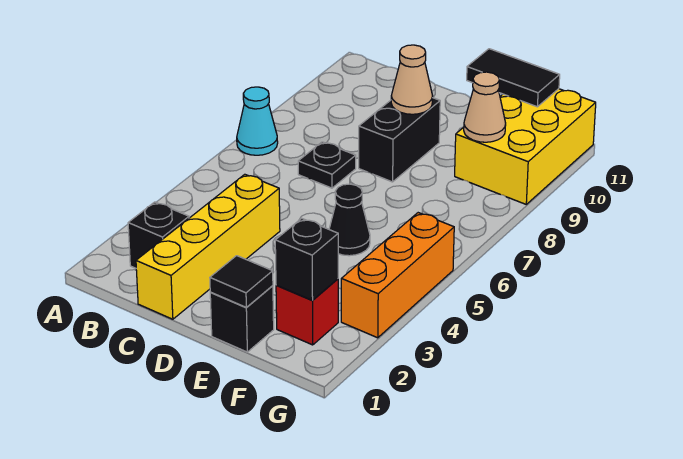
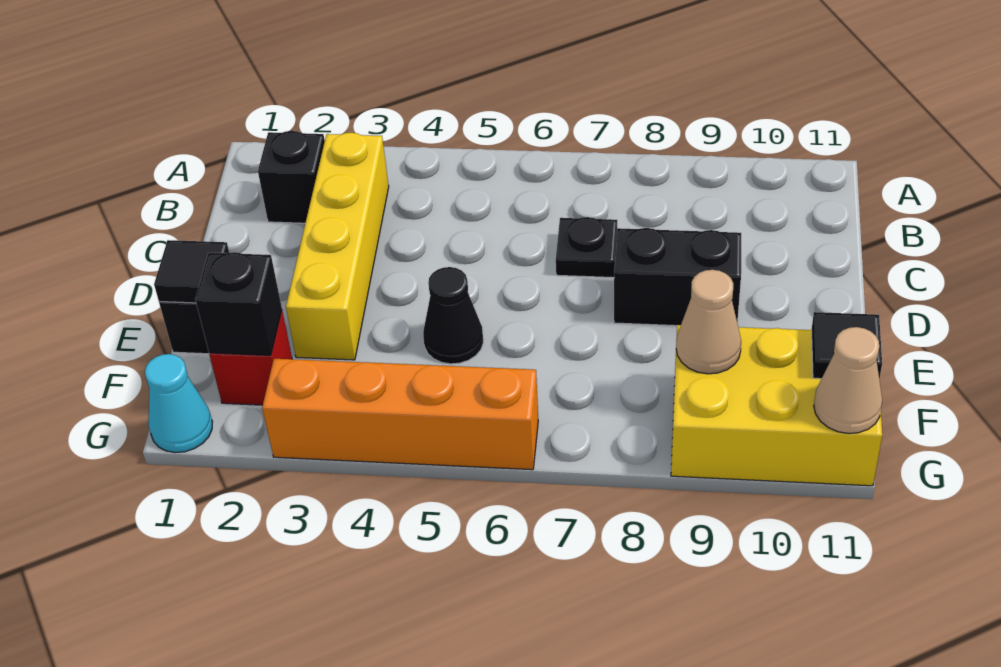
cyan cone A7 level 1 -> cyan cone G1 level 1
yellow brick C1:C4 level 1 -> yellow brick B3:E3 level 1
tan cone D9 level 2 -> tan cone G11 level 2
black tile E11:F11 level 2 -> black tile F11 level 2
orange brick G3:G5 level 1 -> orange brick G3:G6 level 1

